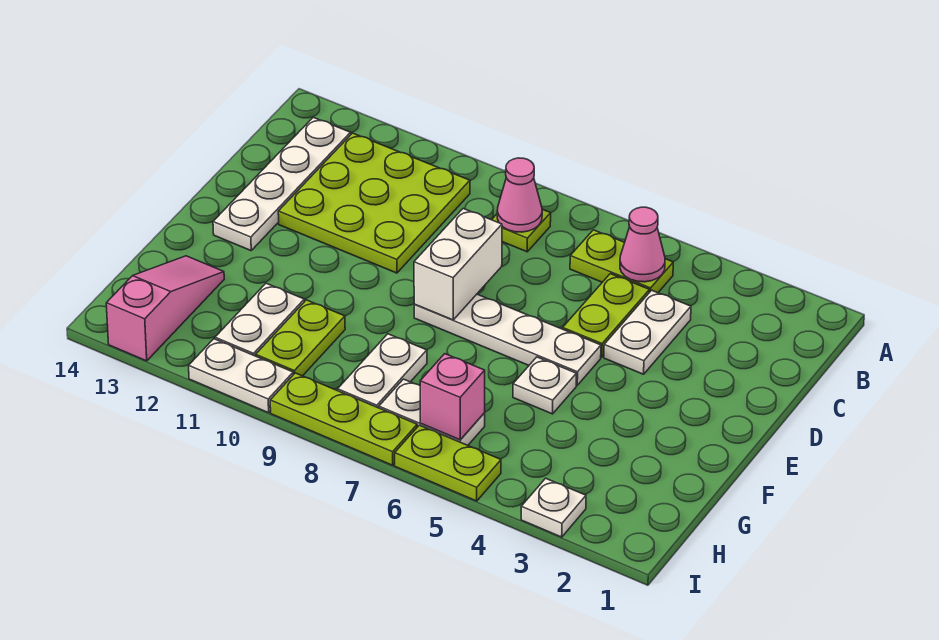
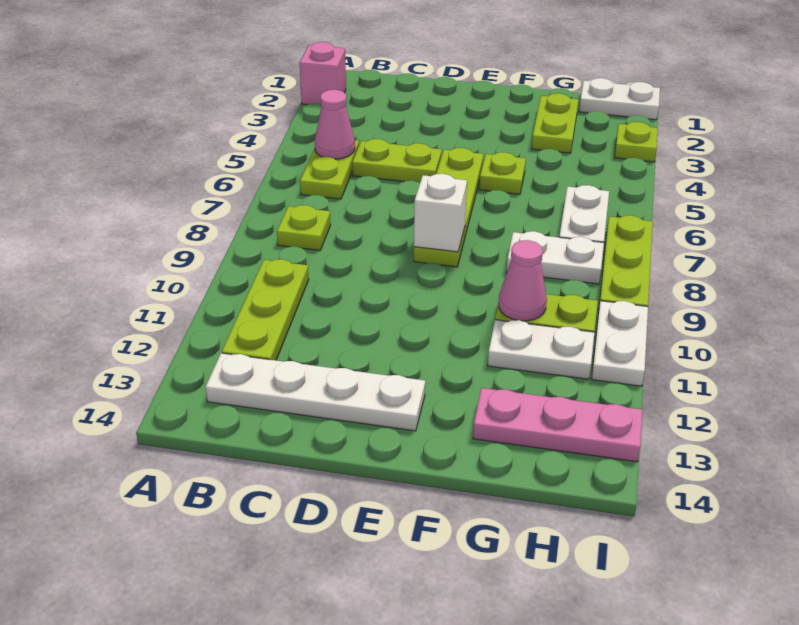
pink cone B8 level 2 -> pink cone G10 level 2
lime plate B10:D12 level 1 -> lime plate B10:B12 level 1
white plate C4:D4 level 1 -> white plate H1:I1 level 1
white brick D8:E8 level 2 -> white brick E8 level 2
white plate E5:E8 level 1 -> lime plate E5:E8 level 1
white plate F5 level 1 -> lime plate F5 level 1
pink slope G13:I13 level 1 top I -> pink plate G13:I13 level 1
pink brick H6 level 2 -> pink brick A2 level 1
white plate I3 level 1 -> lime plate I3 level 1
lime plate I5:I6 level 1 -> lime plate G2:G3 level 1

